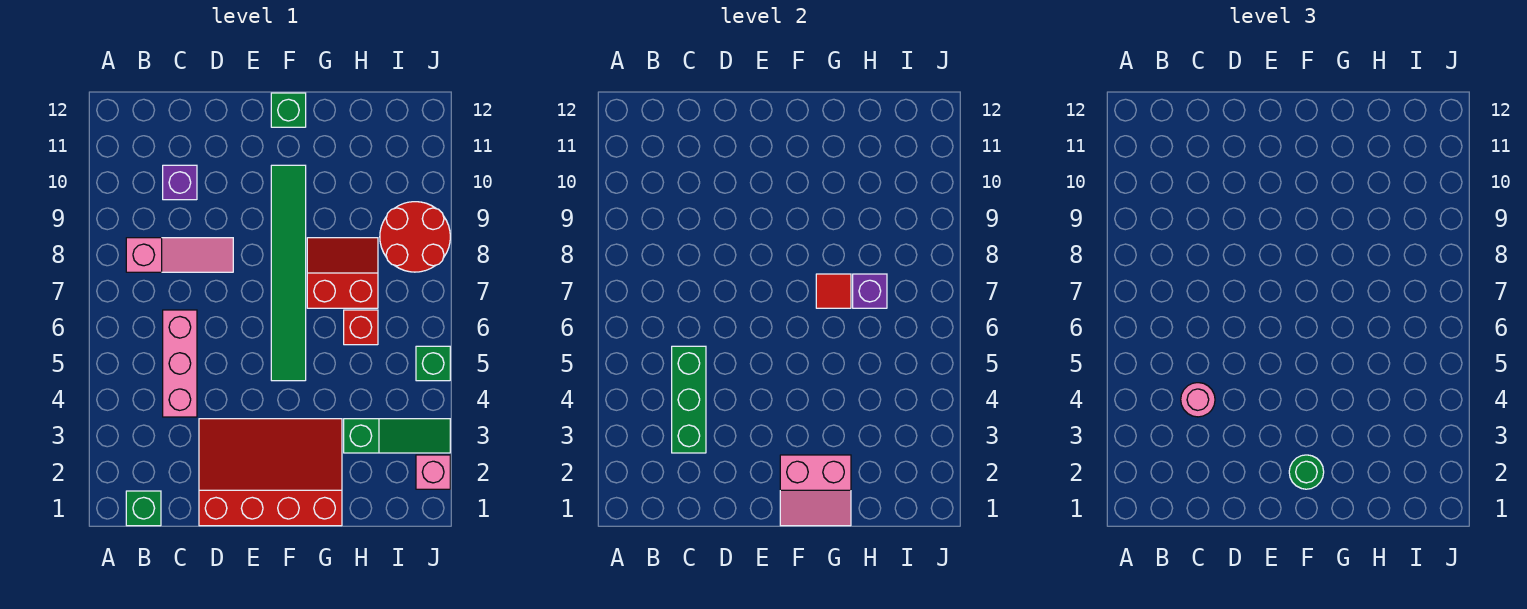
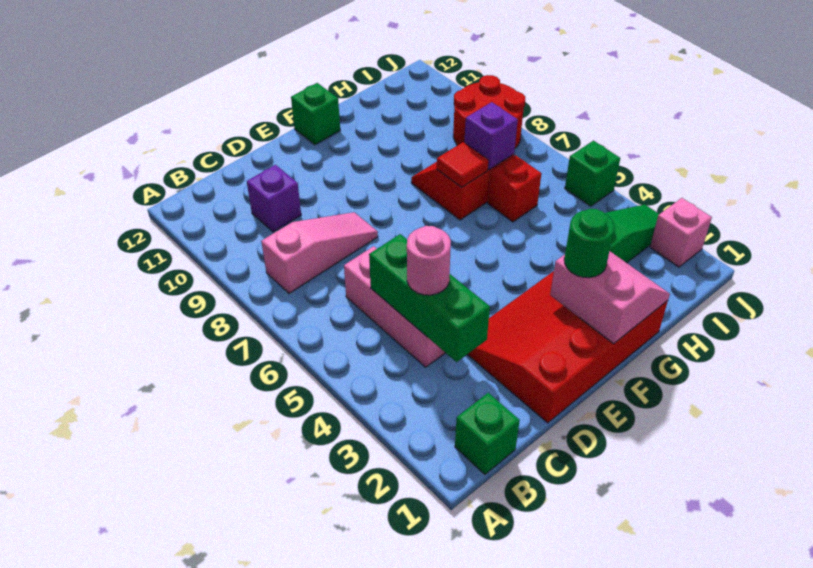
pink slope F1:G2 level 2 top 2 -> pink slope F1:G2 level 2 top F
green tile F5:F10 level 1 -> none

